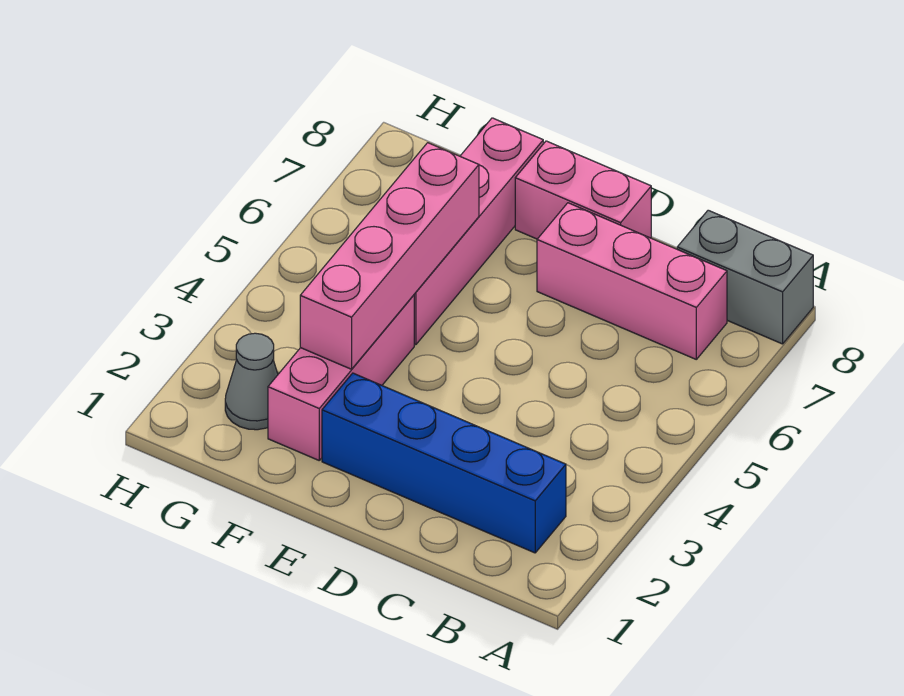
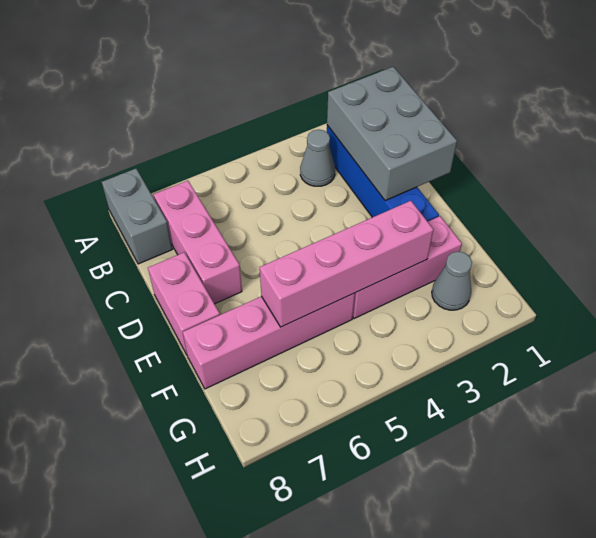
none -> grey brick B1:D2 level 2
none -> grey cone B3 level 1

